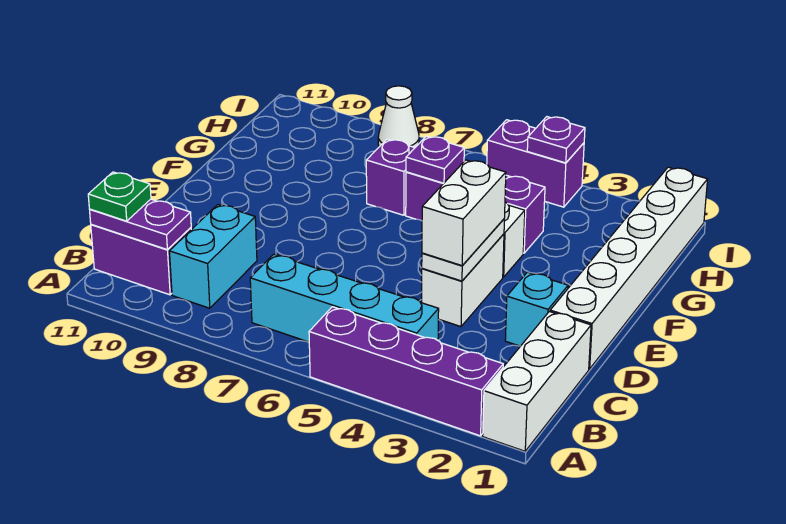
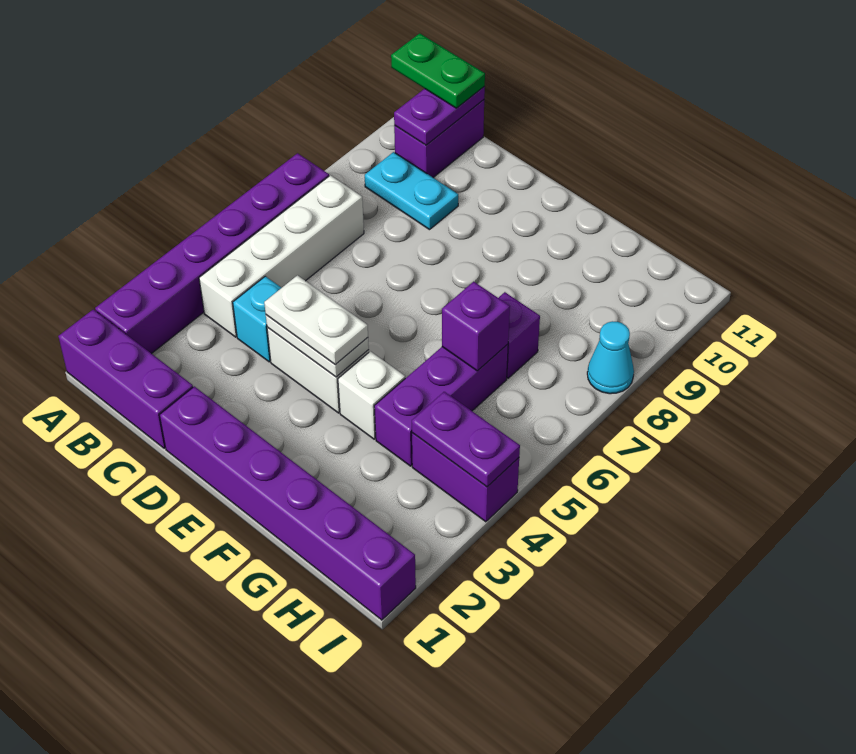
white brick A1:C1 level 1 -> purple brick A1:C1 level 1
purple brick A2:A5 level 1 -> purple brick A2:A7 level 1
cyan brick B4:B7 level 1 -> white brick B4:B7 level 1
cyan brick B9:C9 level 1 -> cyan plate B9:C9 level 1
green plate B11 level 3 -> green plate A11:B11 level 3
white brick D1:I1 level 1 -> purple brick D1:I1 level 1
cyan brick D2 level 1 -> cyan brick C4 level 1
white brick D4:E4 level 3 -> white plate D4:E4 level 3
purple plate G6 level 2 -> purple brick G6 level 2
purple brick I4:I5 level 1 -> purple brick H4:I4 level 1
purple plate I4 level 2 -> purple plate H4:I4 level 2
white cone I8 level 1 -> cyan cone I8 level 1

